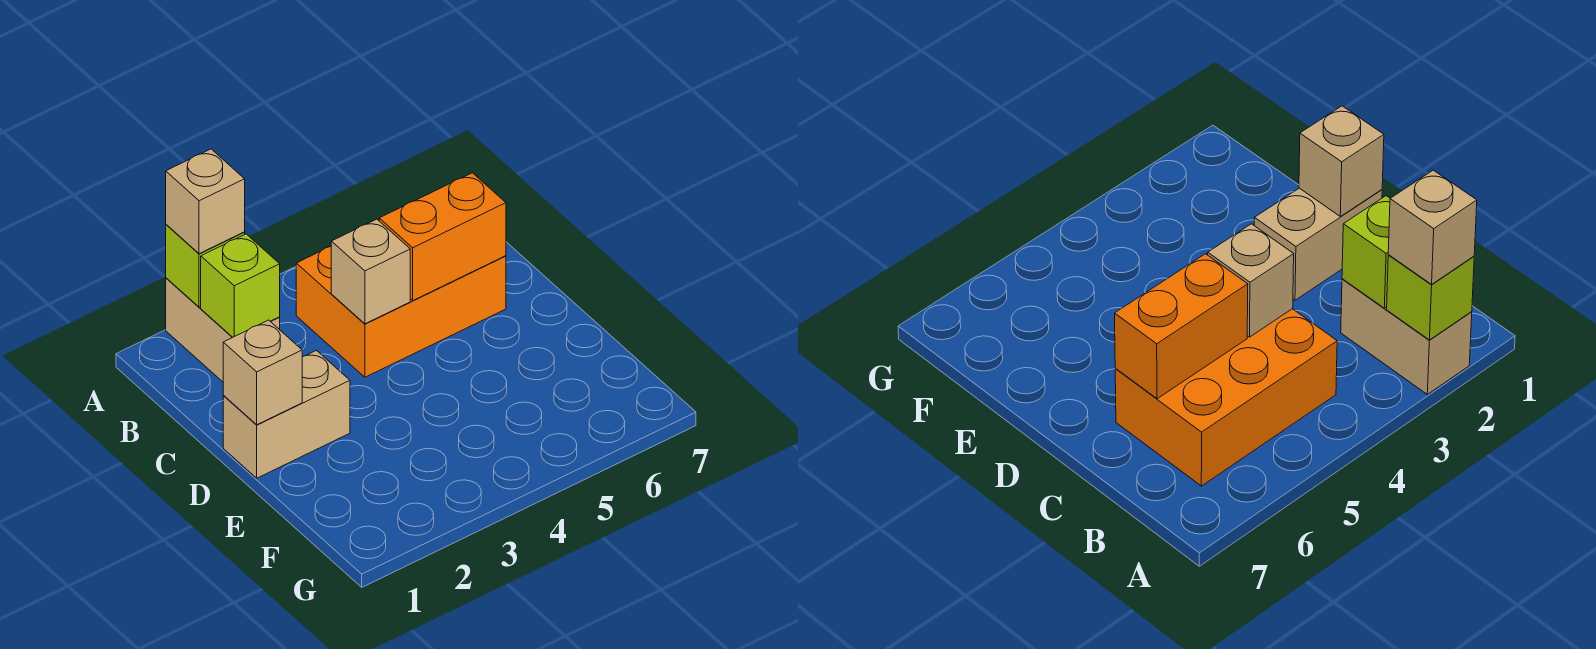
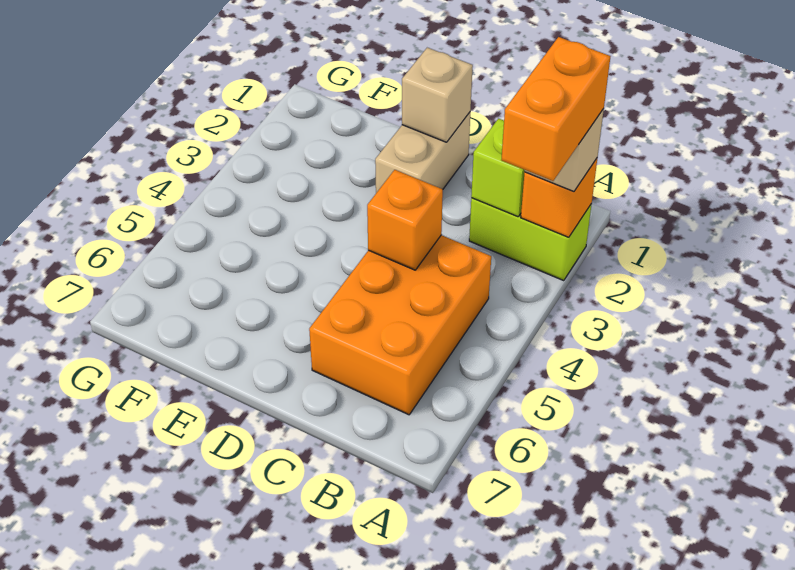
tan brick A2:B2 level 1 -> lime brick A2:B2 level 1
lime brick A2 level 2 -> orange brick A2 level 2
tan brick C4 level 2 -> orange brick C4 level 2
orange brick C5:C6 level 2 -> orange brick A2:A3 level 4

